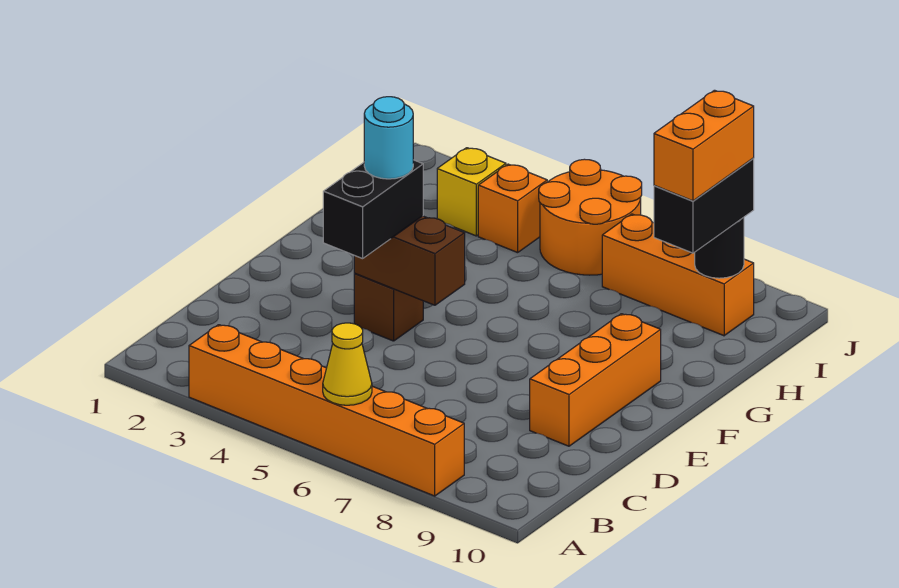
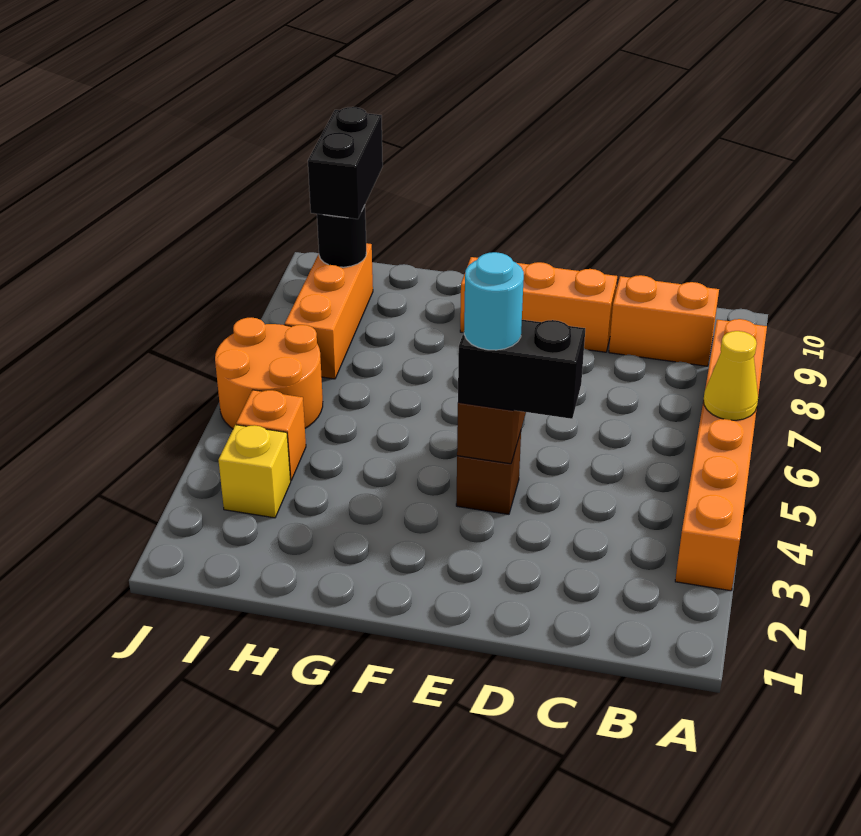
black brick H9:I9 level 3 -> black brick I9:I10 level 3
orange brick H9:I9 level 4 -> orange brick B9:C9 level 1

